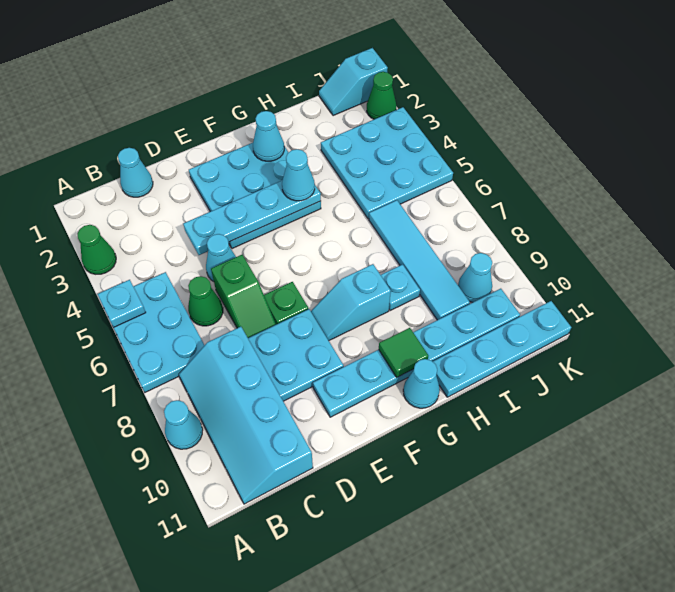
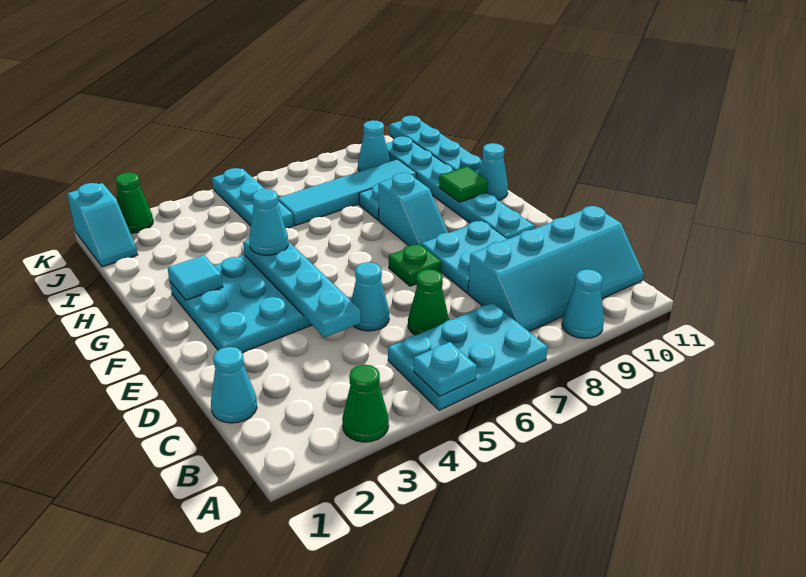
green slope D6:D7 level 1 top 6 -> none
cyan cone G2 level 2 -> cyan tile G2 level 2
cyan plate I3:K5 level 1 -> cyan plate I5:K5 level 1

